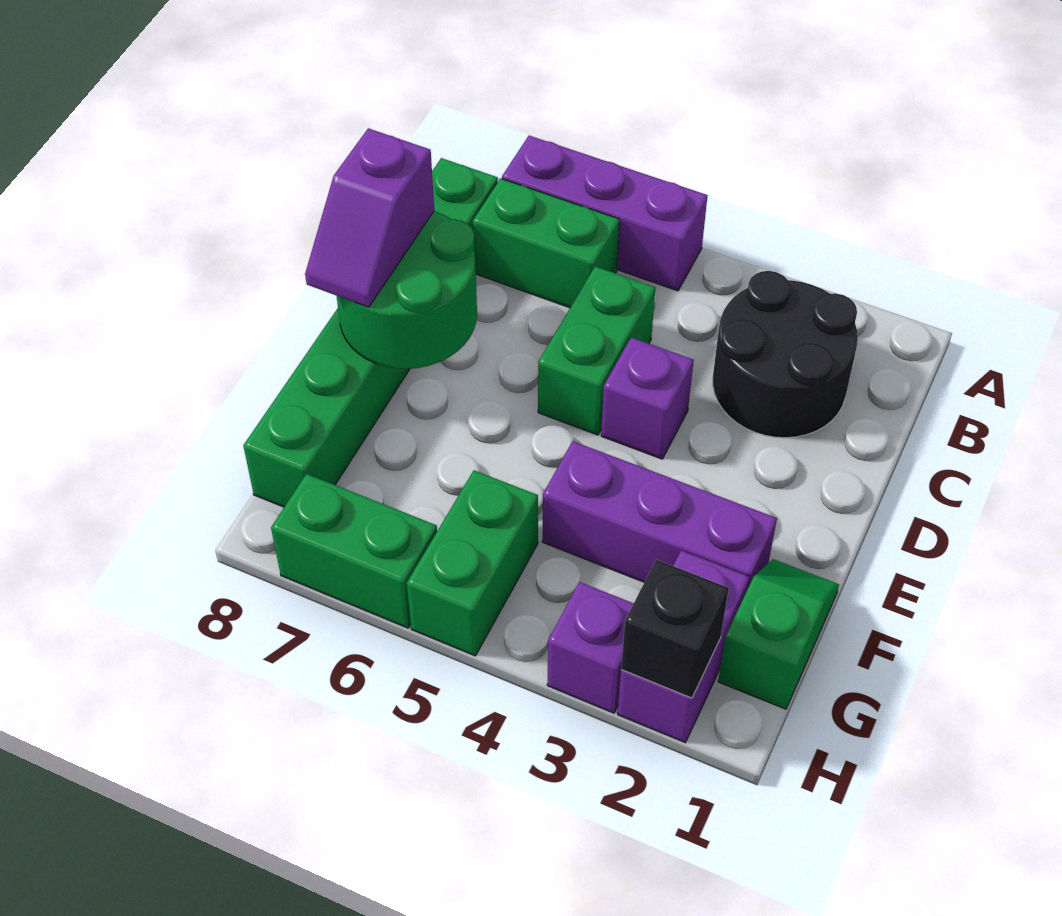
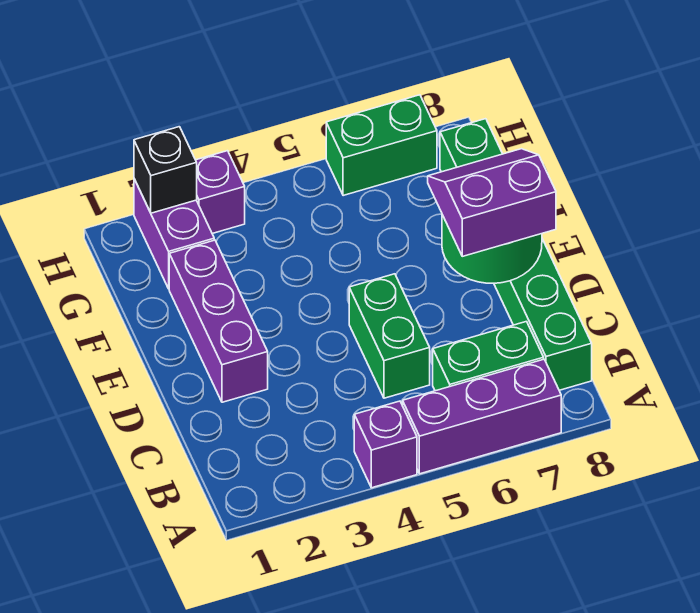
black round brick B2:C3 level 1 -> none
purple brick D4 level 1 -> purple brick A4 level 1
purple slope D8:E8 level 3 top D -> purple slope D7:E8 level 3 top D
green slope F1:G1 level 1 top G -> none
purple brick F2:F4 level 1 -> purple brick D2:F2 level 1
green brick G5:H5 level 1 -> none

